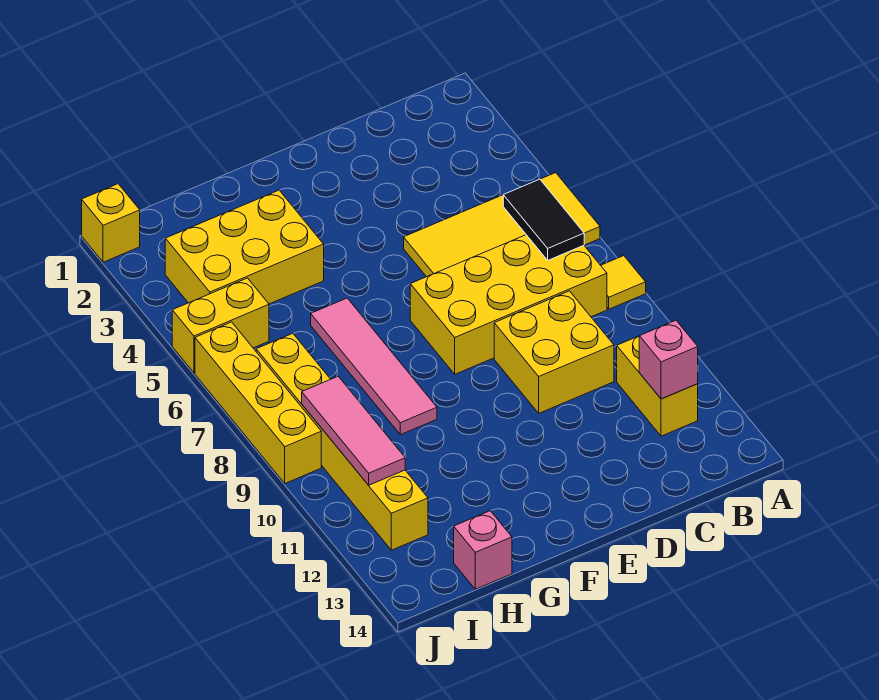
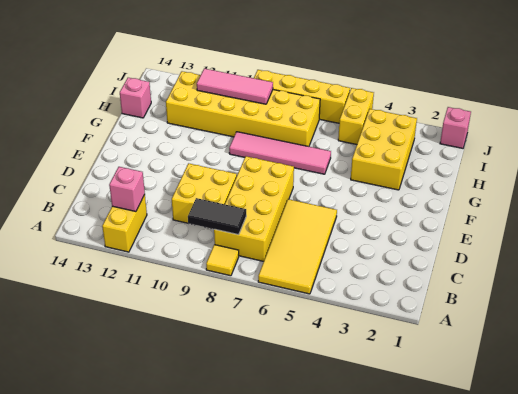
black tile B6:B7 level 2 -> black tile B8:B9 level 2
yellow brick B11:B12 level 1 -> yellow brick A12:B12 level 1
yellow brick I7:I12 level 1 -> yellow brick H7:I12 level 1
yellow brick J1 level 1 -> pink brick J1 level 1

